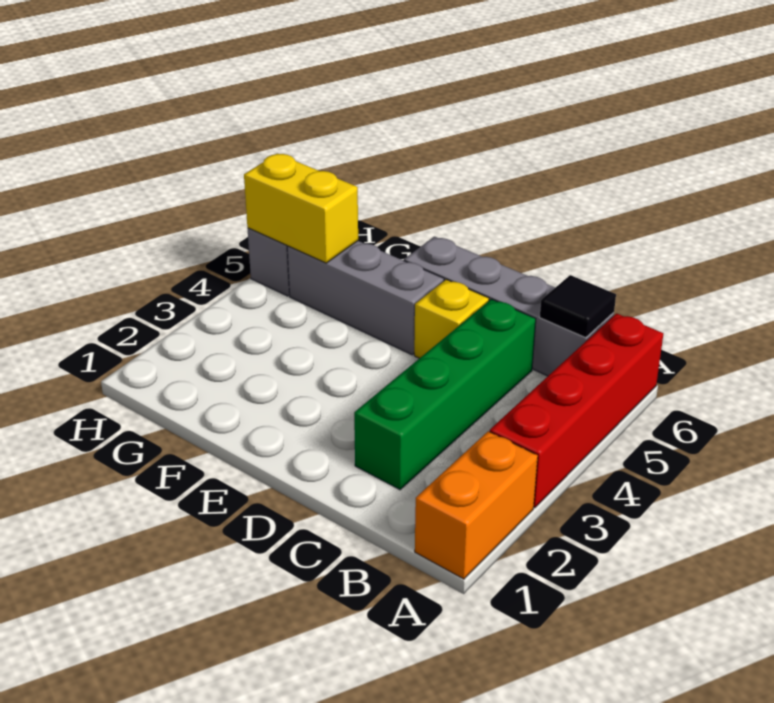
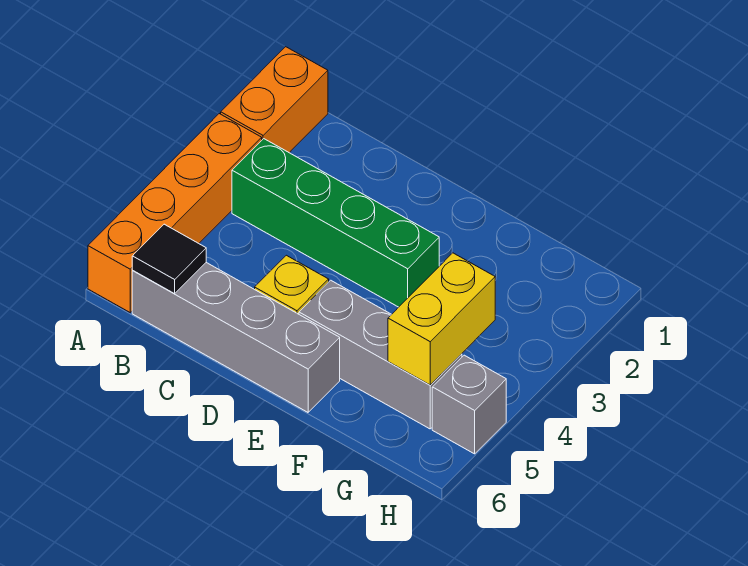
red brick A3:A6 level 1 -> orange brick A3:A6 level 1
green brick C2:C5 level 1 -> green brick B3:E3 level 1
yellow brick G5:H5 level 2 -> yellow brick G4:G5 level 2

